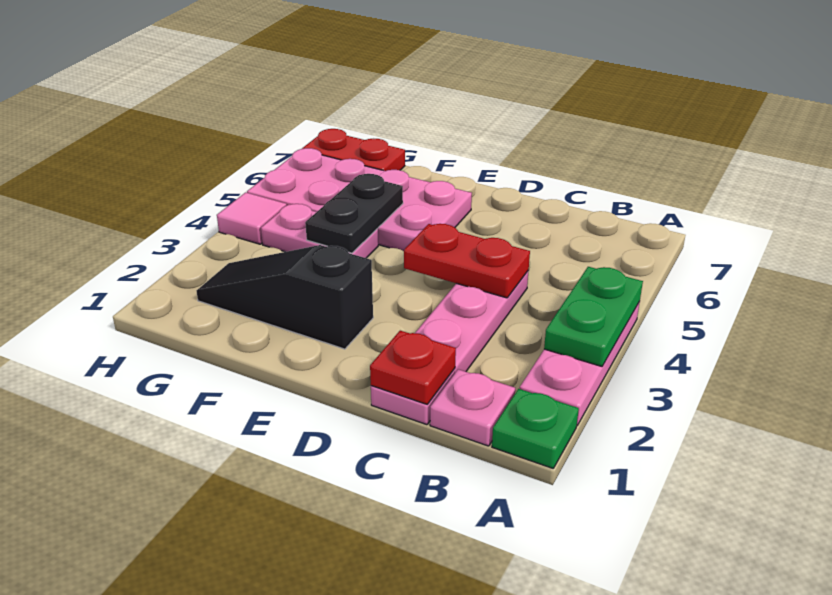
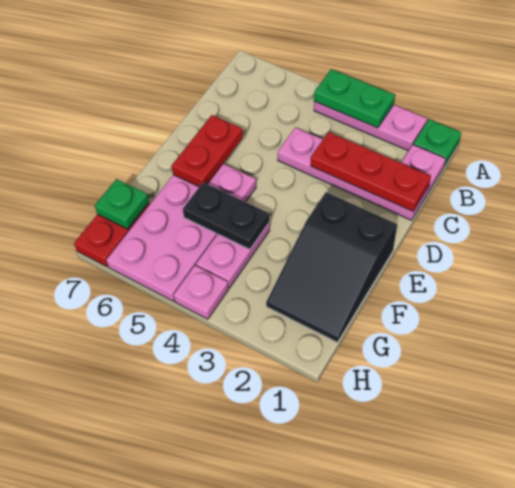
red plate C1 level 2 -> red plate C1:C3 level 2
red plate C4:D4 level 2 -> red plate D6:E6 level 2
black slope E2:G2 level 1 top E -> black slope E1:G2 level 1 top E
none -> green plate G7 level 2
pink tile H4 level 1 -> pink plate H4 level 1

